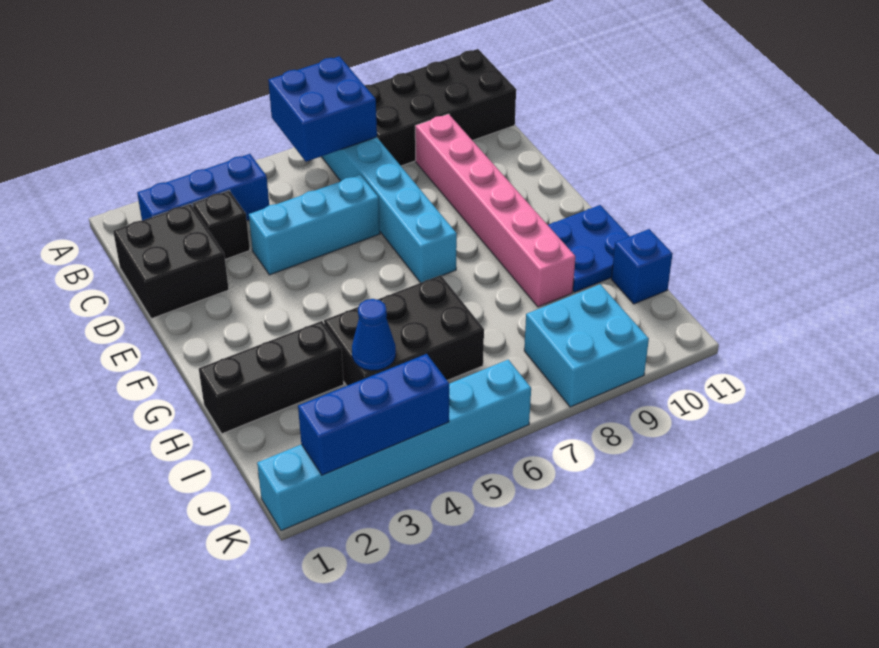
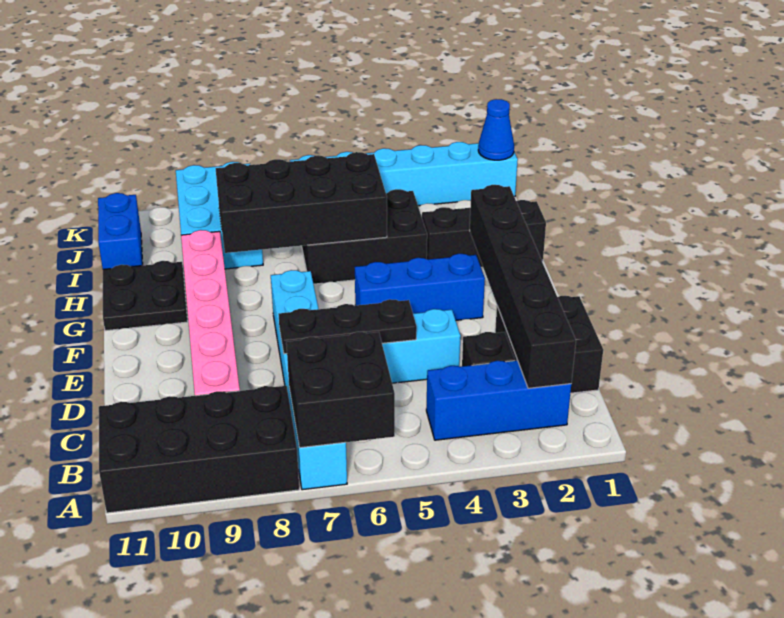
blue brick A6:B7 level 2 -> black brick A6:B7 level 2
none -> black brick B2:G2 level 2
none -> black plate D5:D7 level 2
blue plate G10:H11 level 1 -> black plate G10:H11 level 1
none -> black brick H5:I8 level 2
blue cone I4 level 2 -> blue cone K1 level 2
blue brick I11 level 1 -> blue brick I11:J11 level 1
cyan brick J8:K9 level 1 -> cyan brick I8:K9 level 1
blue brick K2:K4 level 2 -> blue brick F3:F5 level 1

